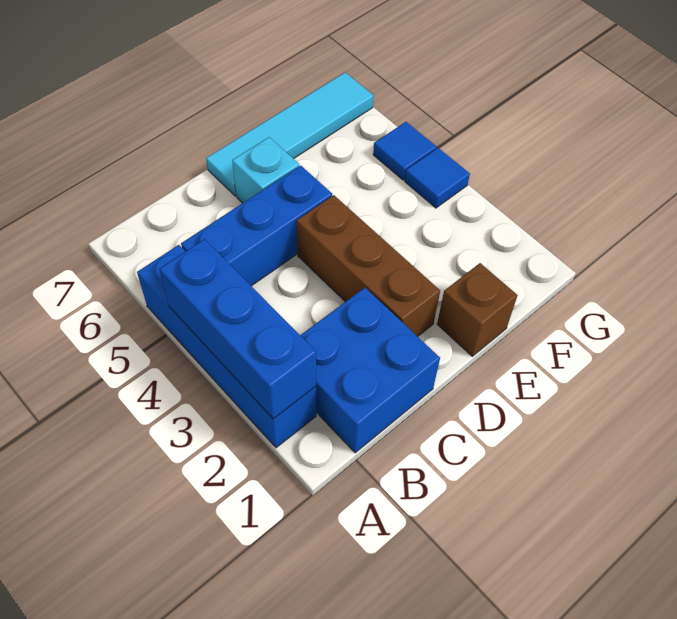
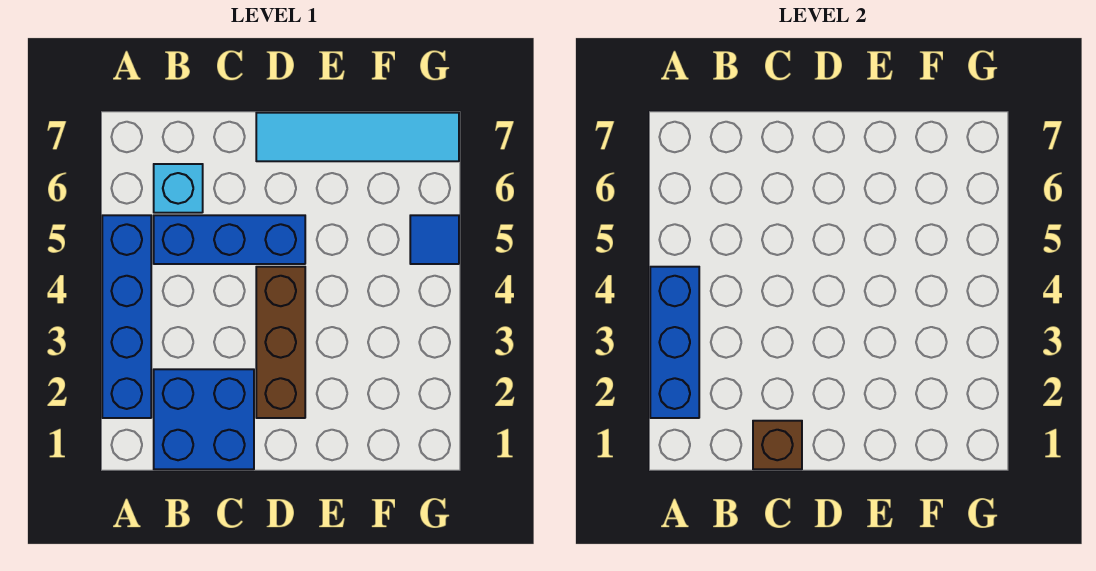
cyan brick D6 level 1 -> cyan brick B6 level 1
brown brick E1 level 1 -> brown brick C1 level 2
blue tile G4 level 1 -> none

